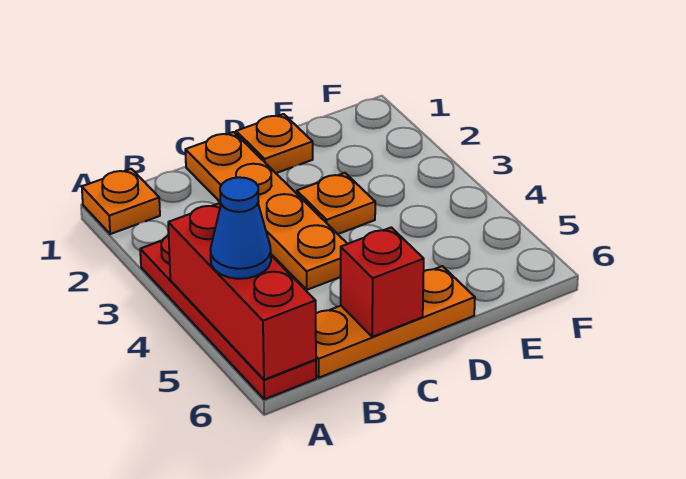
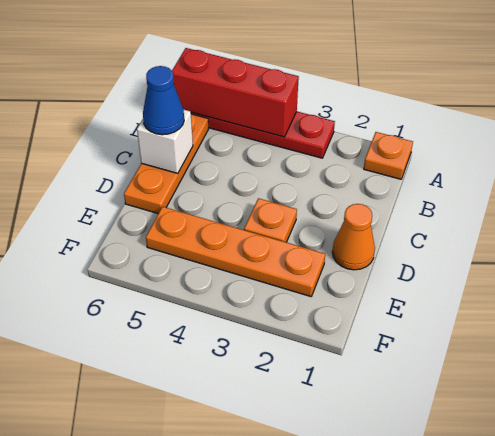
blue cone A5 level 3 -> blue cone C6 level 3
orange plate C1:C4 level 1 -> orange plate E2:E5 level 1
red brick C6 level 2 -> white brick C6 level 2
orange plate D1 level 1 -> orange cone D1 level 1

